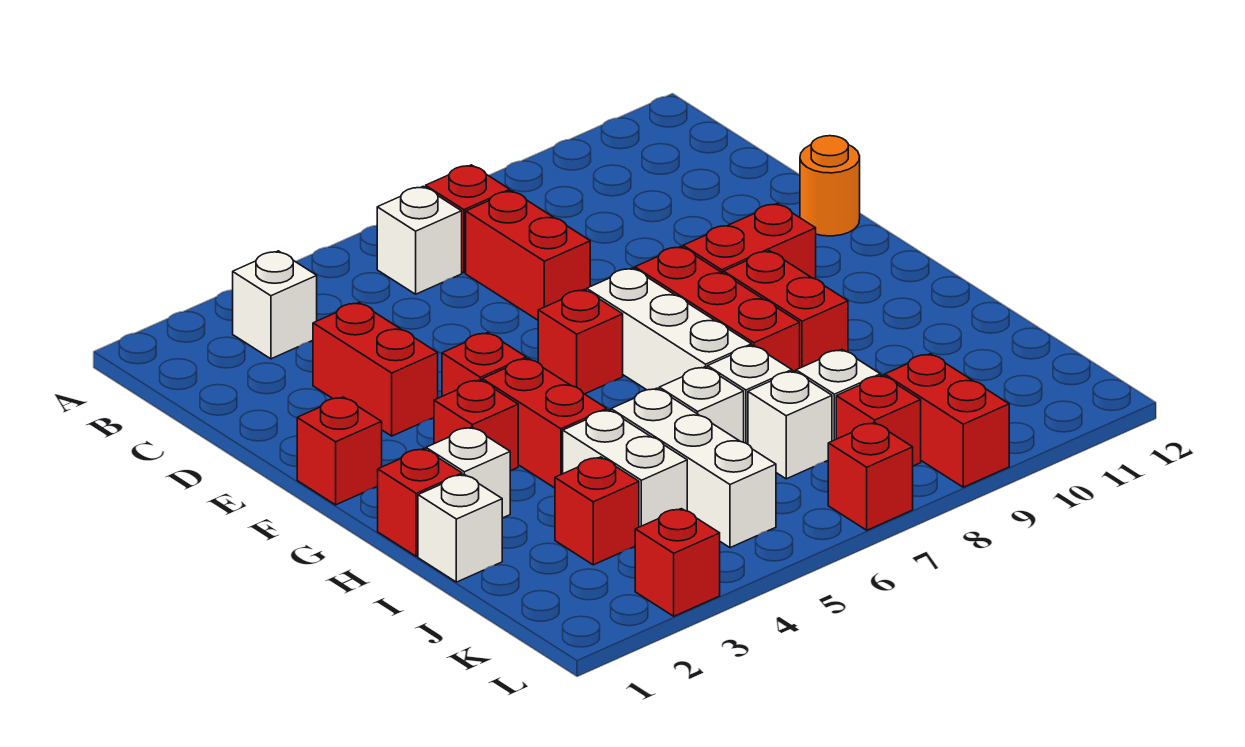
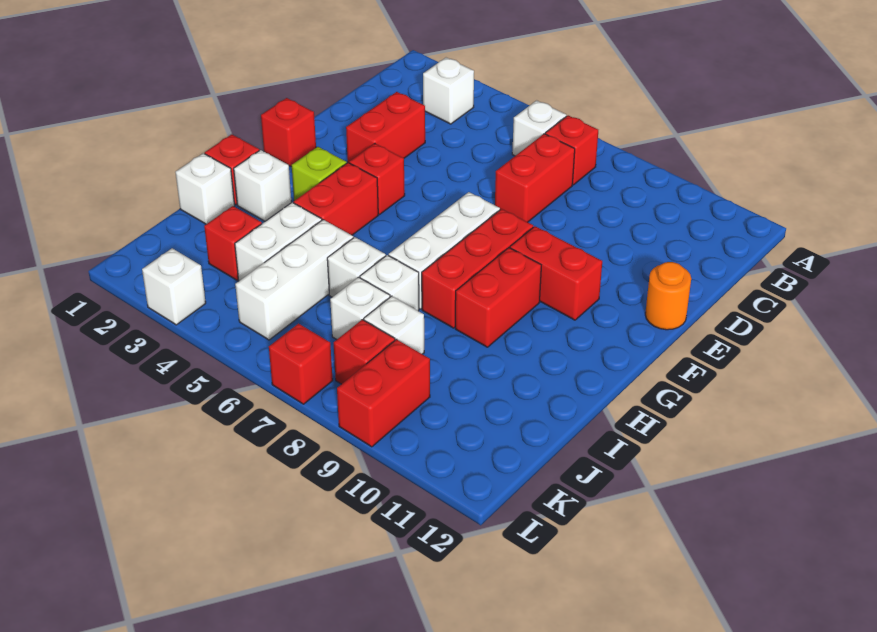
red brick F6 level 1 -> none
red brick G3 level 1 -> lime brick G3 level 1
red brick L3 level 1 -> white brick L3 level 1

